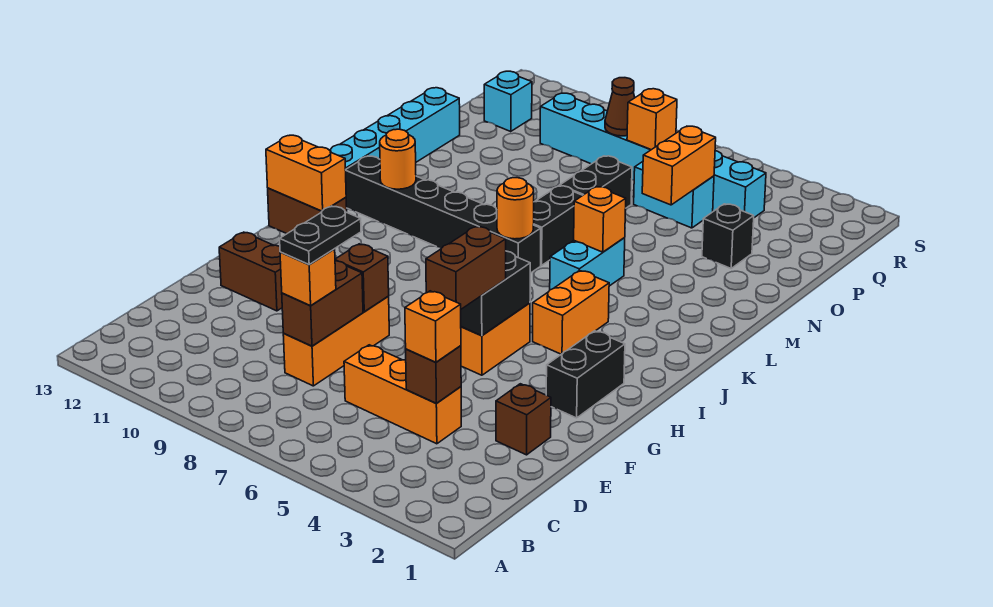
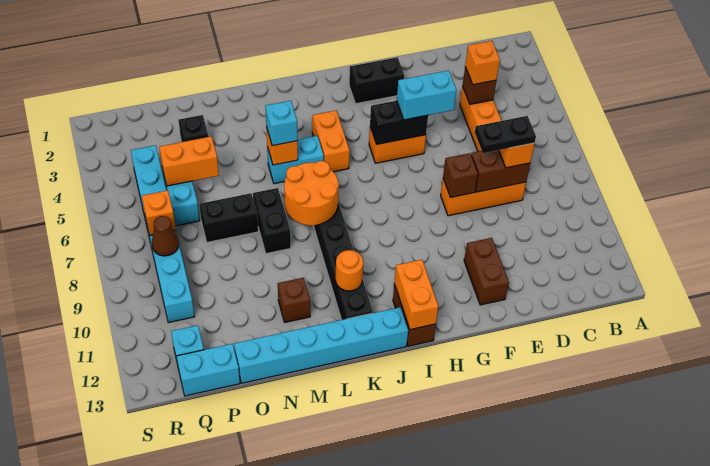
brown brick E2 level 1 -> brown brick M11 level 1
brown brick F5:G5 level 3 -> cyan brick F5:G5 level 3
orange brick I4:J4 level 1 -> orange brick J4:J5 level 1
orange round brick K7 level 2 -> orange round brick K7:L8 level 2
none -> cyan brick L5 level 3
black brick L7:M7 level 1 -> black brick M7:M8 level 1
none -> cyan brick P13:Q13 level 1

